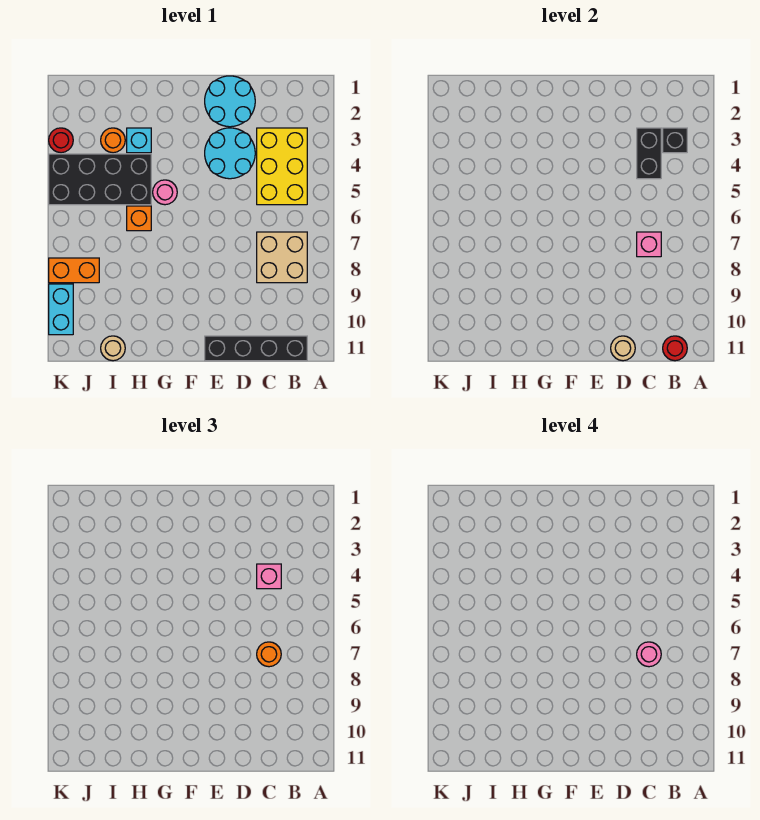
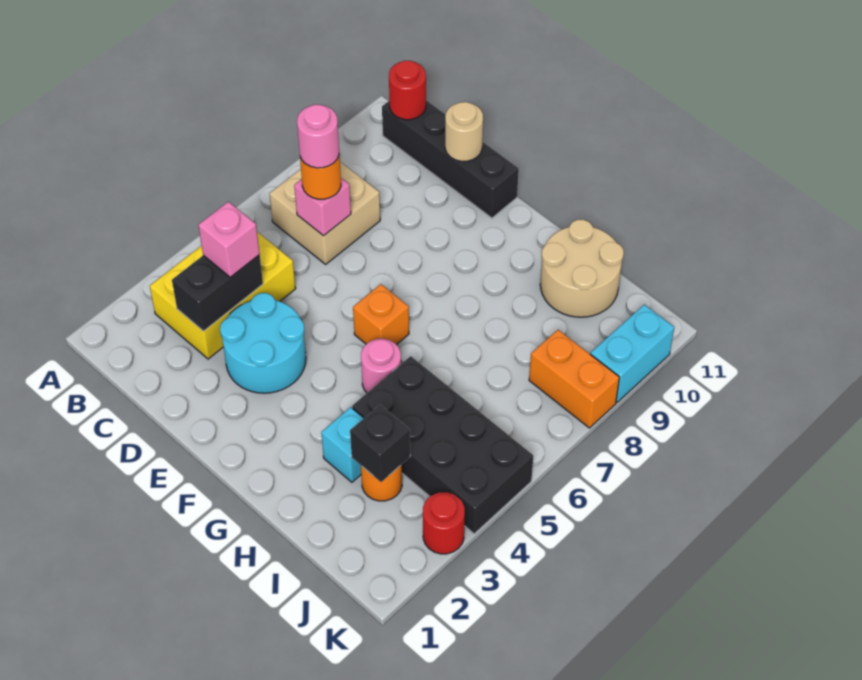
black brick B3 level 2 -> black brick I3 level 2
cyan round brick D1:E2 level 1 -> none
orange brick H6 level 1 -> orange brick F6 level 1
tan round brick I11 level 1 -> tan round brick H10:I11 level 1

